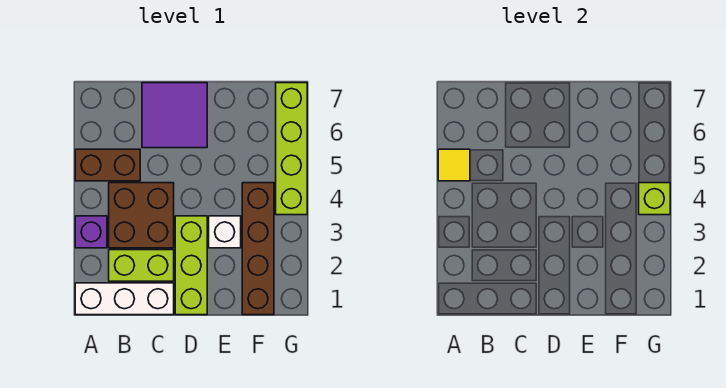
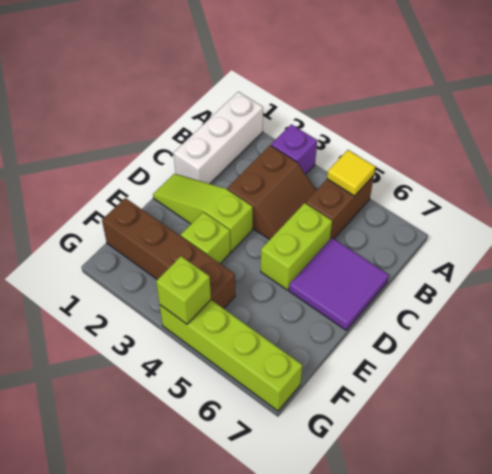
lime brick B2:C2 level 1 -> lime brick C5:D5 level 1
brown brick B3:C4 level 1 -> brown slope B3:C4 level 1 top 3
lime brick D1:D3 level 1 -> lime slope D1:D3 level 1 top 3
white brick E3 level 1 -> lime brick E3 level 1

